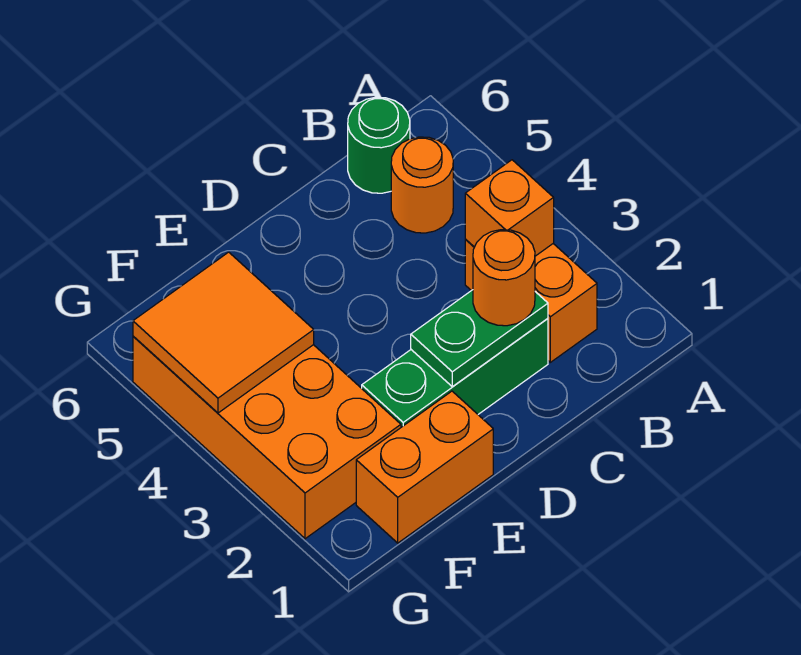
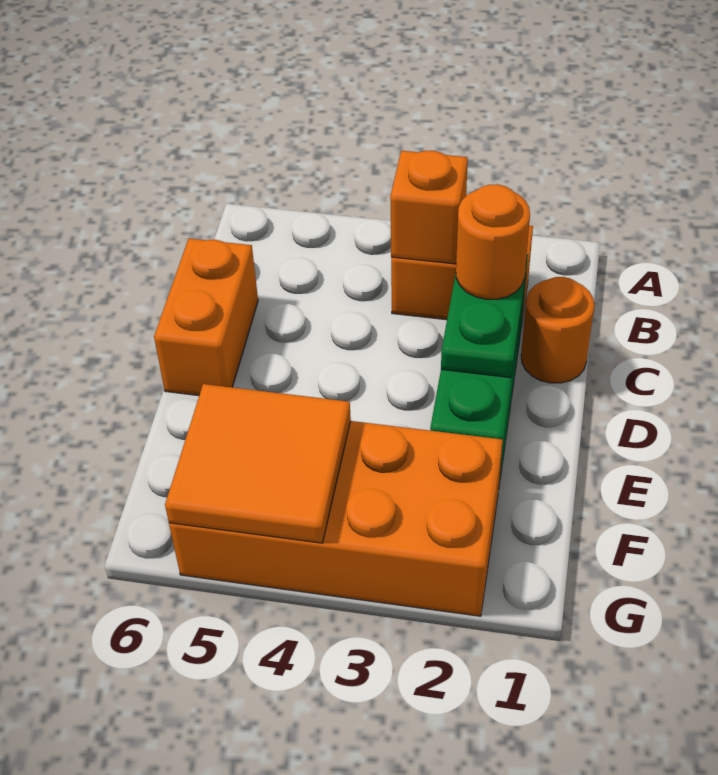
orange round brick B5 level 1 -> orange round brick C1 level 1
green round brick B6 level 1 -> none
orange brick E1:F1 level 1 -> orange brick C6:D6 level 1

